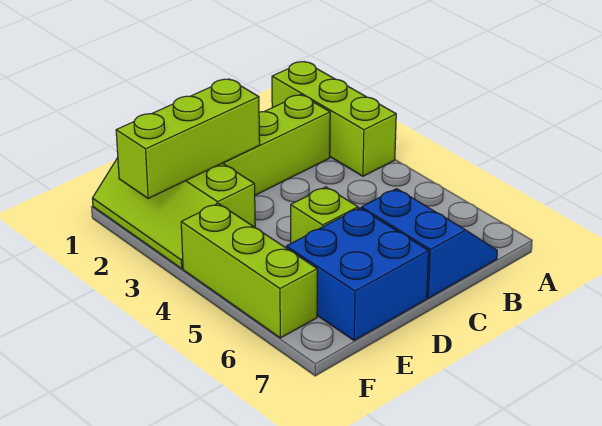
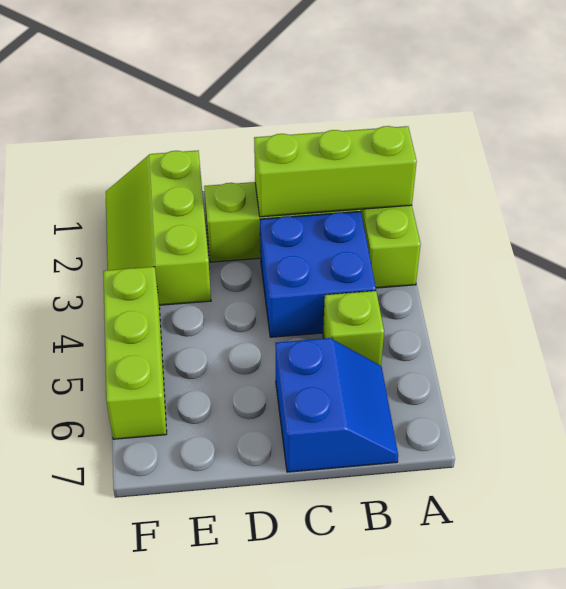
lime brick D2:F2 level 2 -> lime brick A2:C2 level 2
lime brick D5 level 1 -> lime brick B5 level 1
blue brick D6:E7 level 1 -> blue brick B3:C4 level 1

